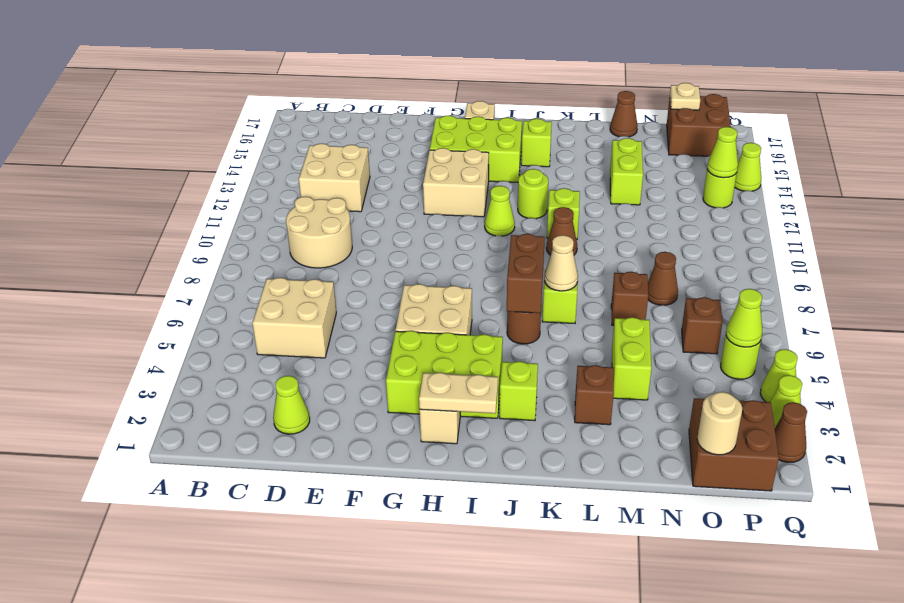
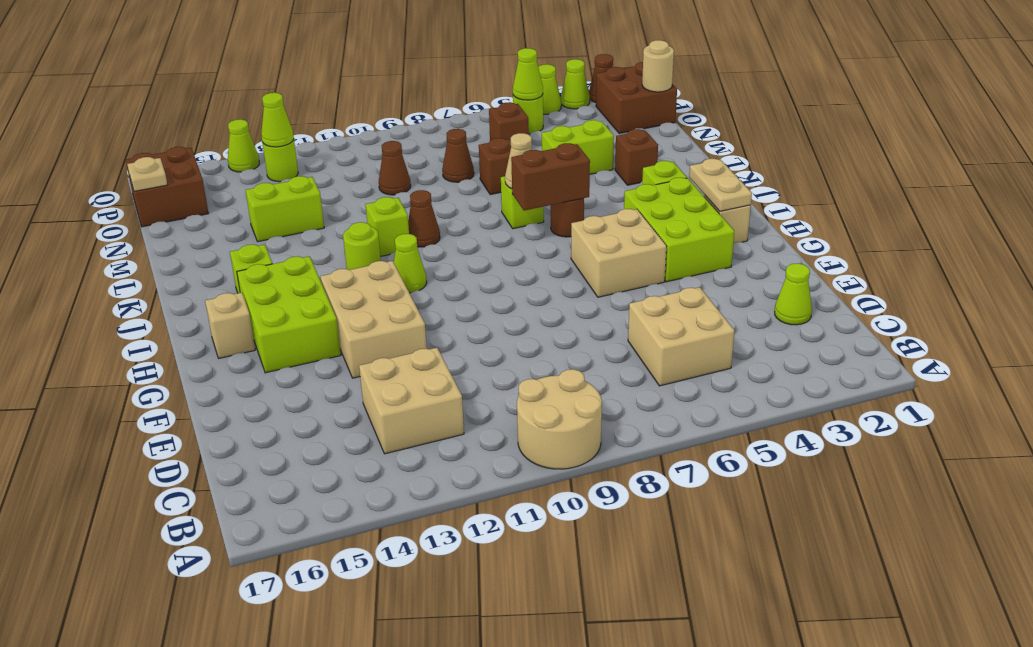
tan round brick C9:D10 level 1 -> tan round brick A9:B10 level 1
tan brick G12:H13 level 1 -> tan brick F12:H13 level 1
brown cone M17 level 1 -> brown cone N10 level 1

